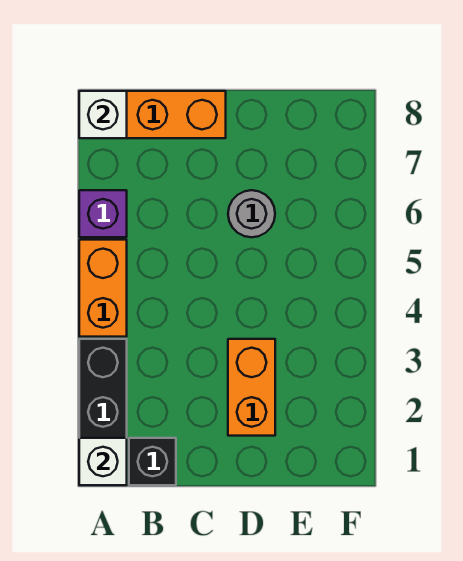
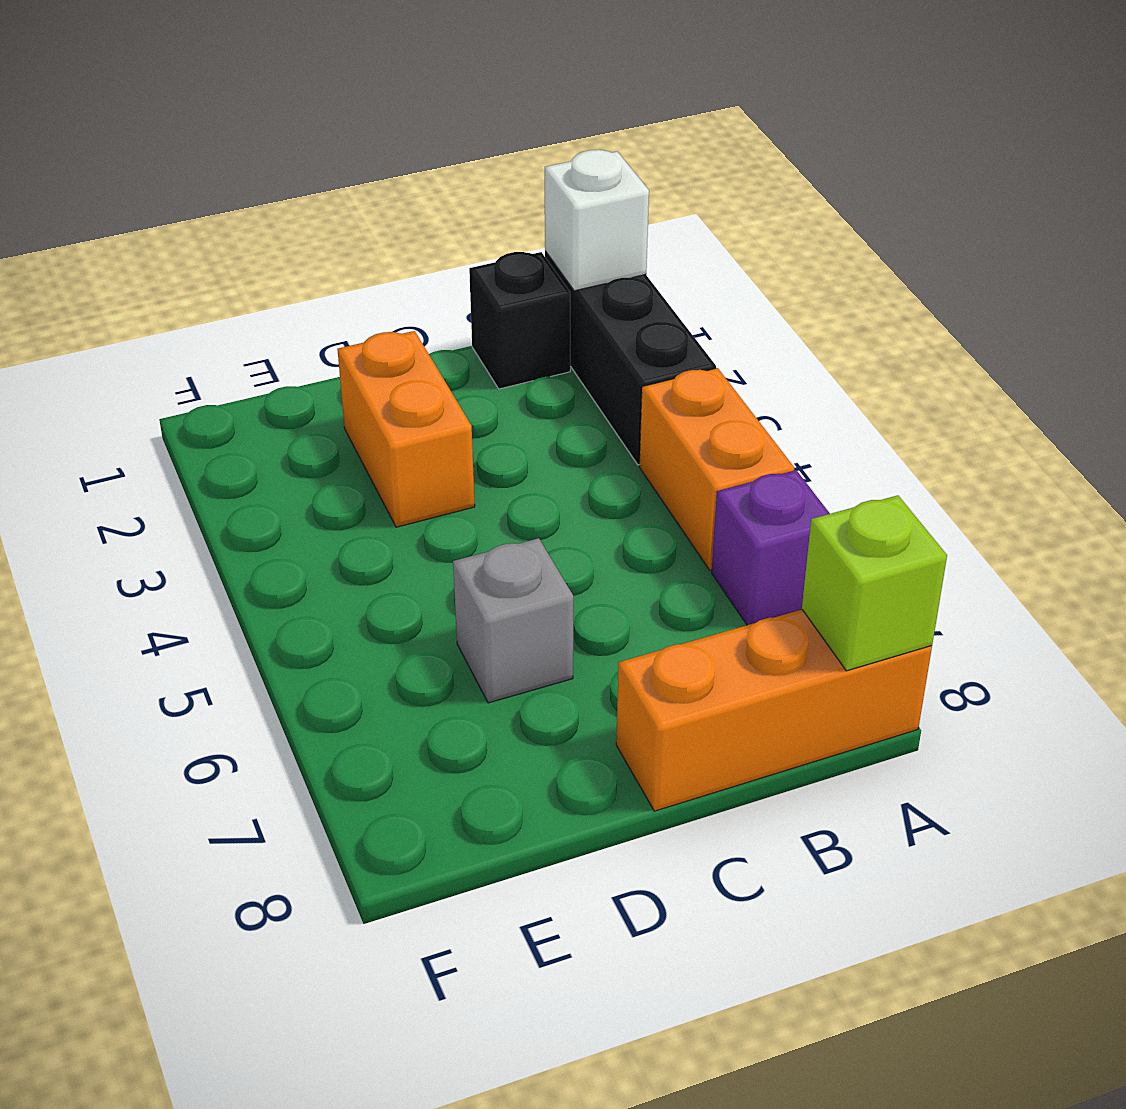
white brick A8 level 2 -> lime brick A8 level 2
grey round brick D6 level 1 -> grey brick D6 level 1

